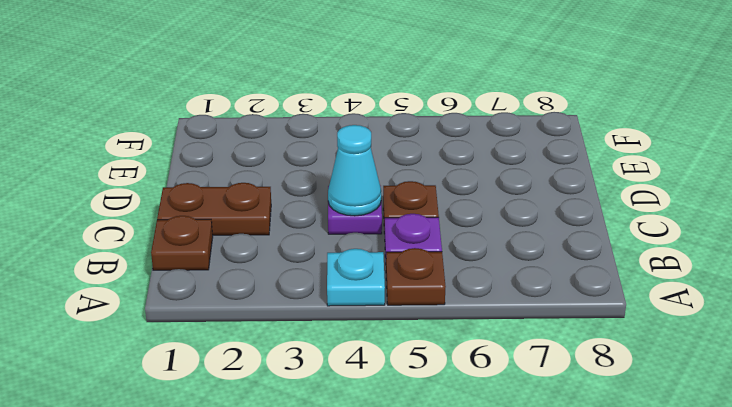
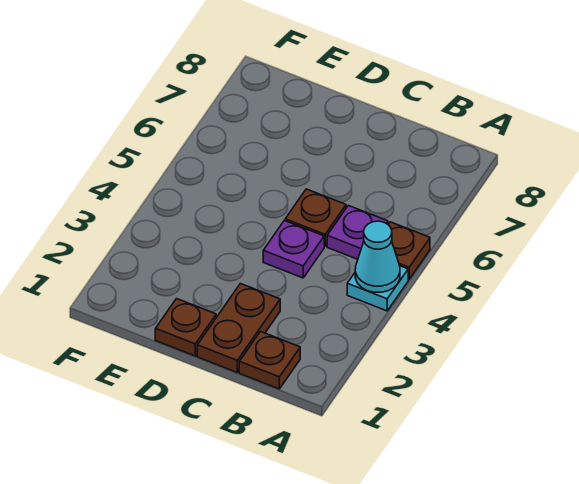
cyan cone C4 level 2 -> cyan cone A4 level 2
none -> brown plate D1 level 1

